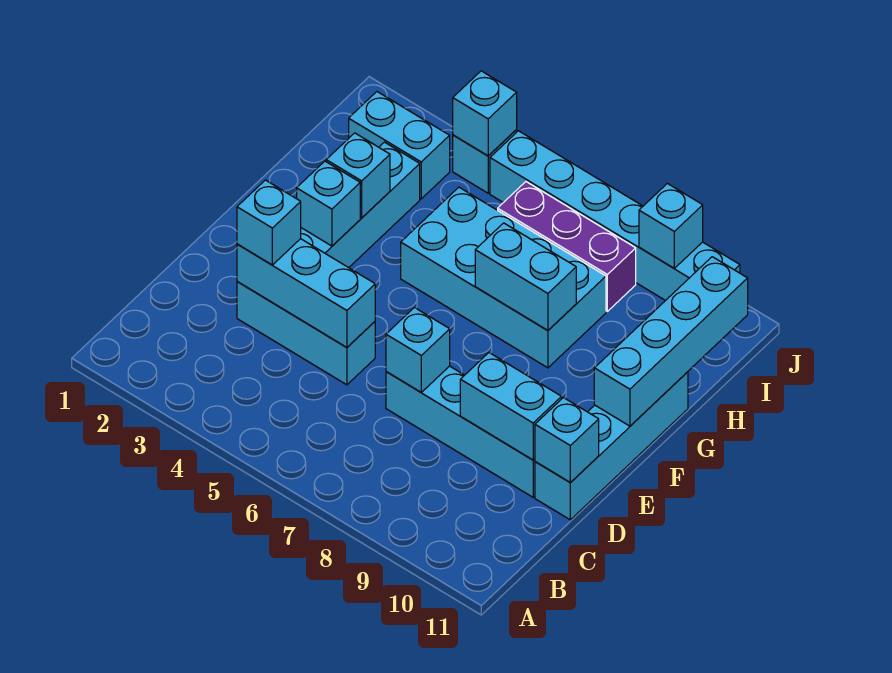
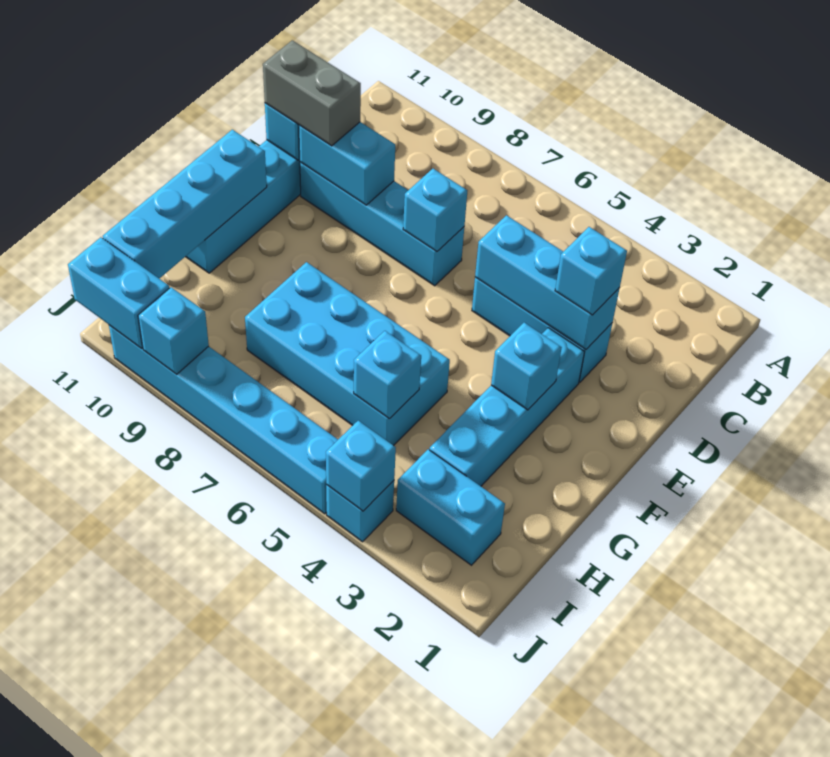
none -> grey brick D10:D11 level 3
cyan brick G3 level 2 -> cyan brick H5 level 2
cyan brick G7:G8 level 2 -> cyan brick J10:J11 level 2
purple brick I6:I8 level 1 -> none

